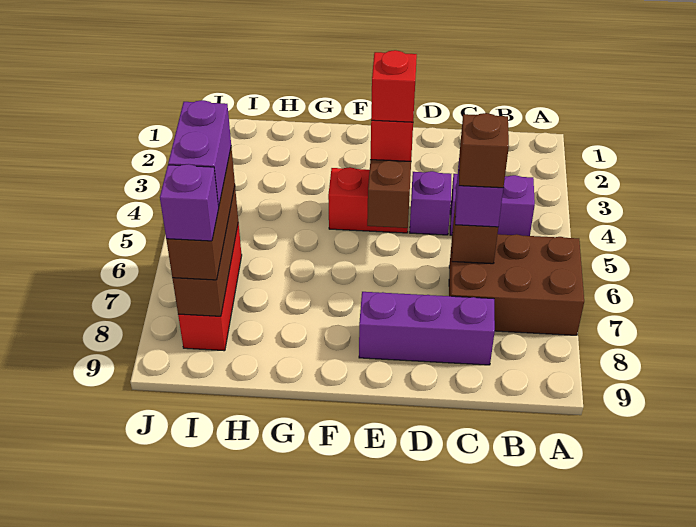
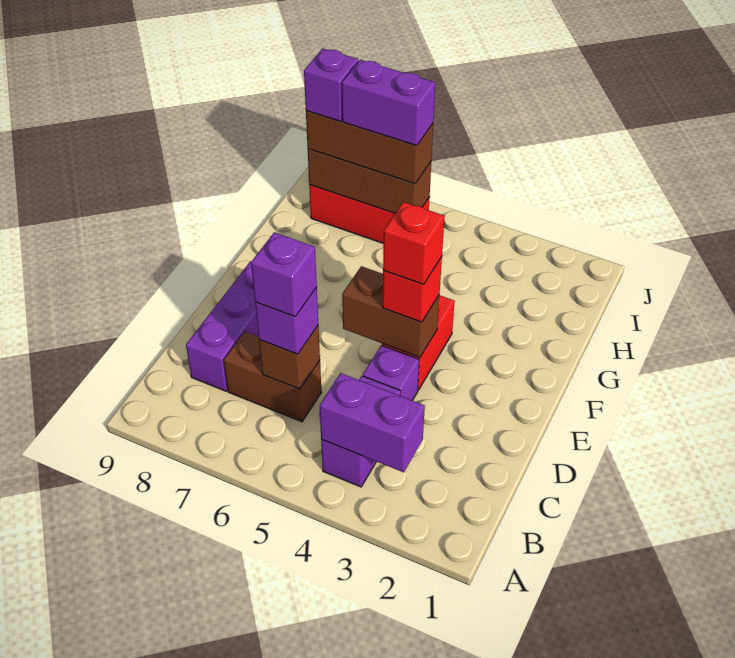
brown brick A6:C7 level 1 -> brown brick C6:C7 level 1
none -> purple brick B3:B4 level 2
brown brick C6 level 4 -> purple brick C6 level 4

